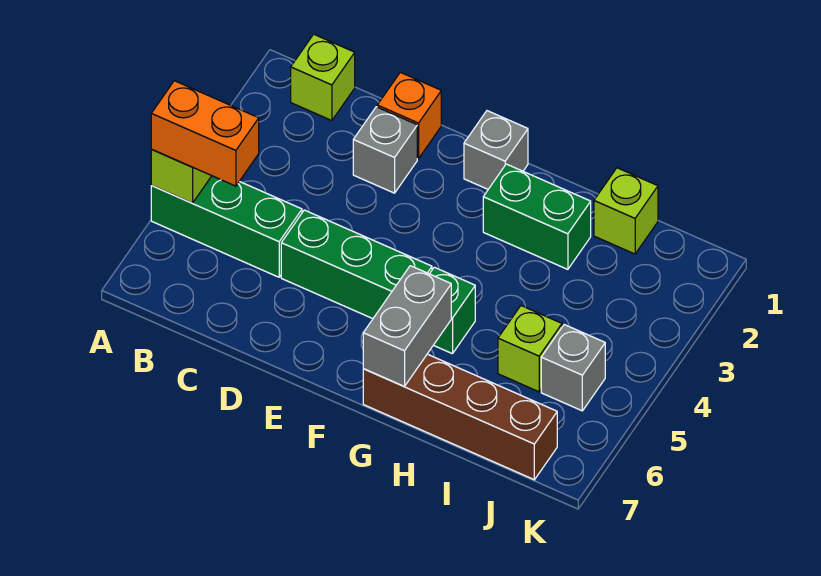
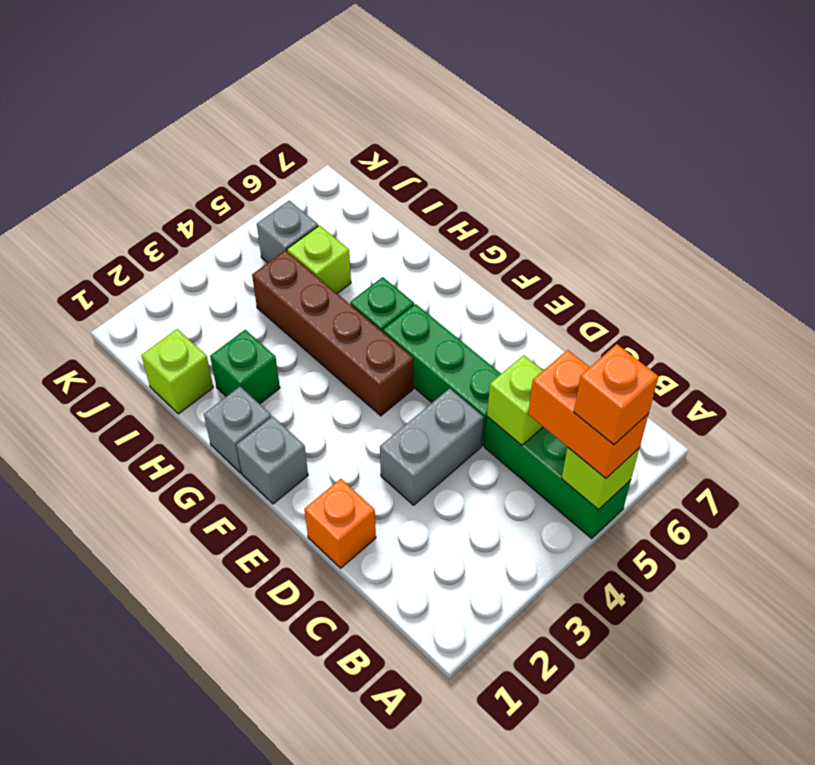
none -> orange brick A5 level 4
lime brick B1 level 1 -> lime brick C5 level 2
grey brick D2 level 1 -> grey brick G1 level 1
green brick G2:H2 level 1 -> green brick H2 level 1
grey brick G6:G7 level 2 -> grey brick D3:D4 level 1
brown brick G7:J7 level 1 -> brown brick F4:I4 level 1

